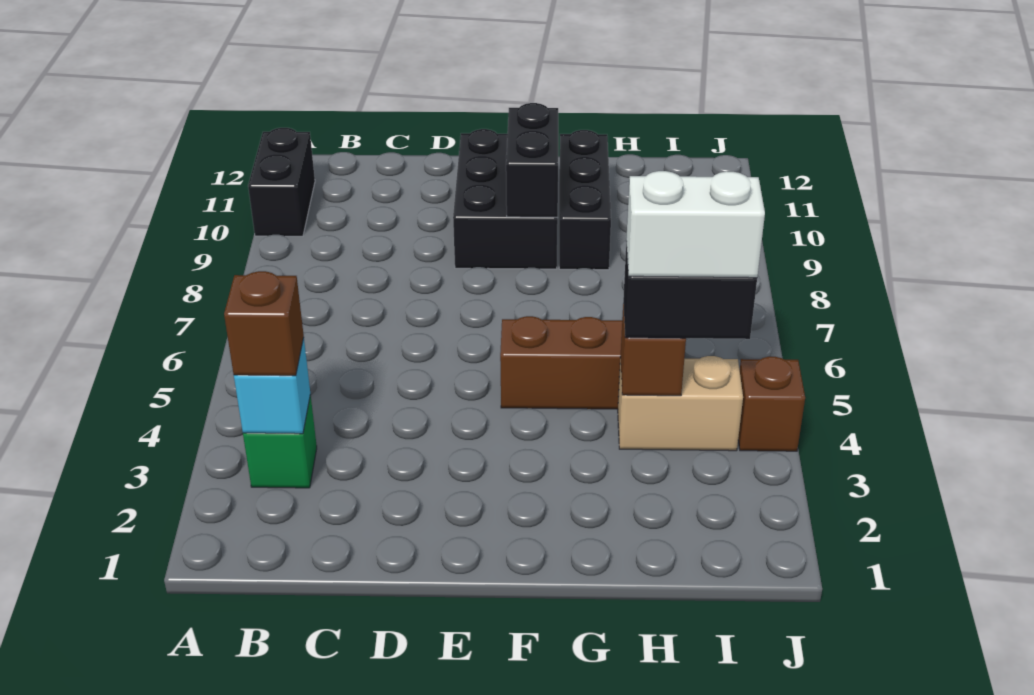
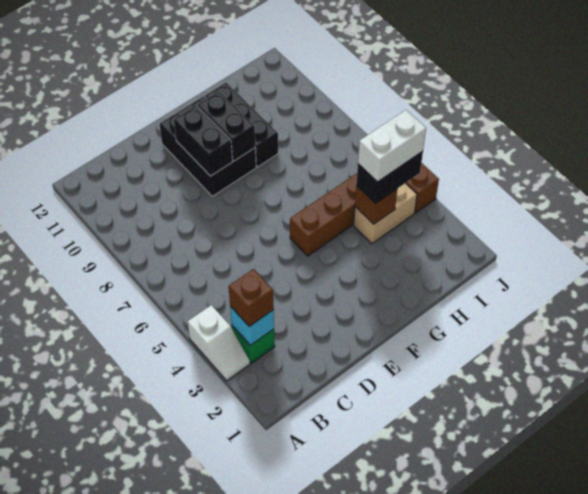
none -> white slope A3:A4 level 1 top 4
black brick A10:A11 level 1 -> black brick E9:E10 level 2

